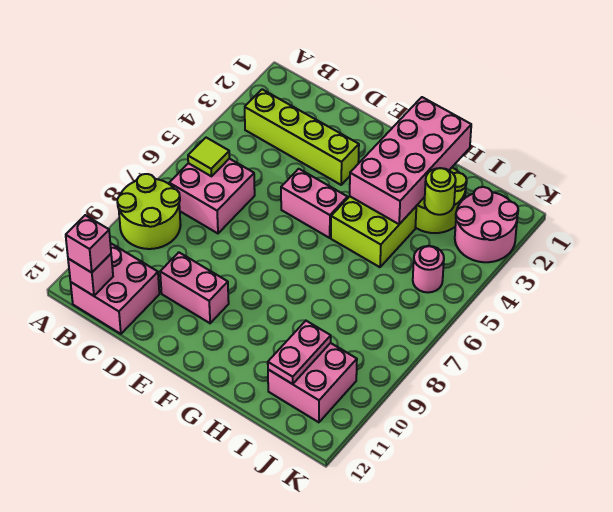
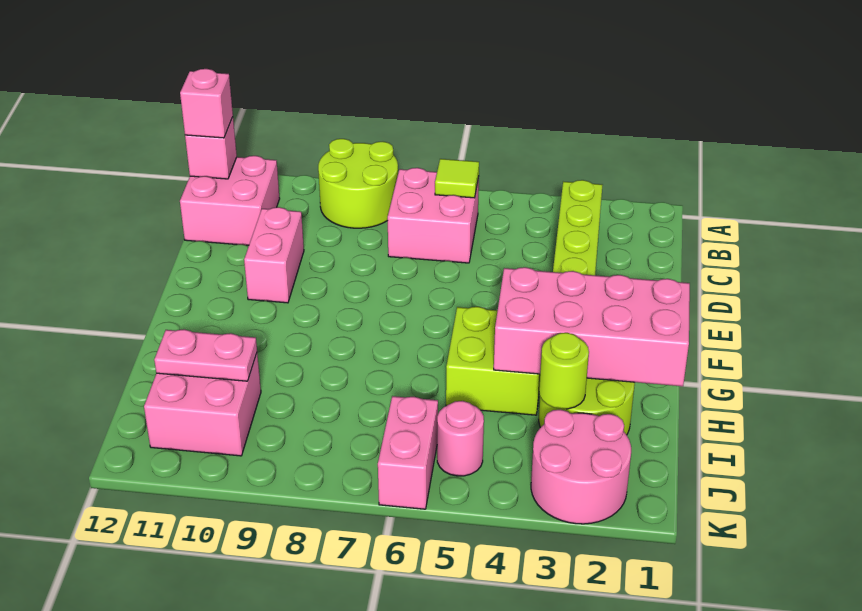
pink brick E5:F5 level 1 -> pink brick J6:K6 level 1

